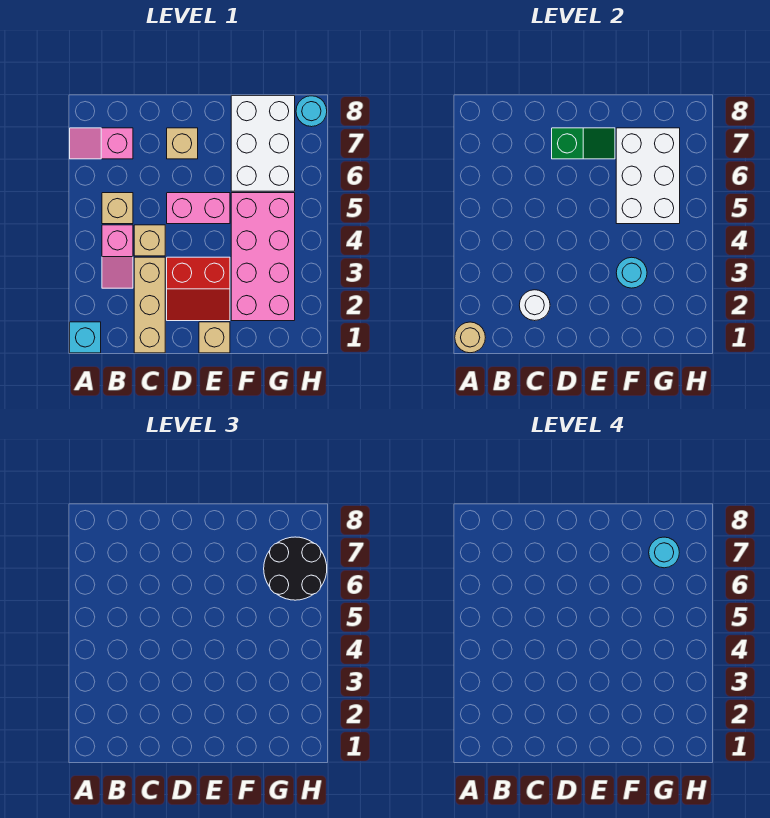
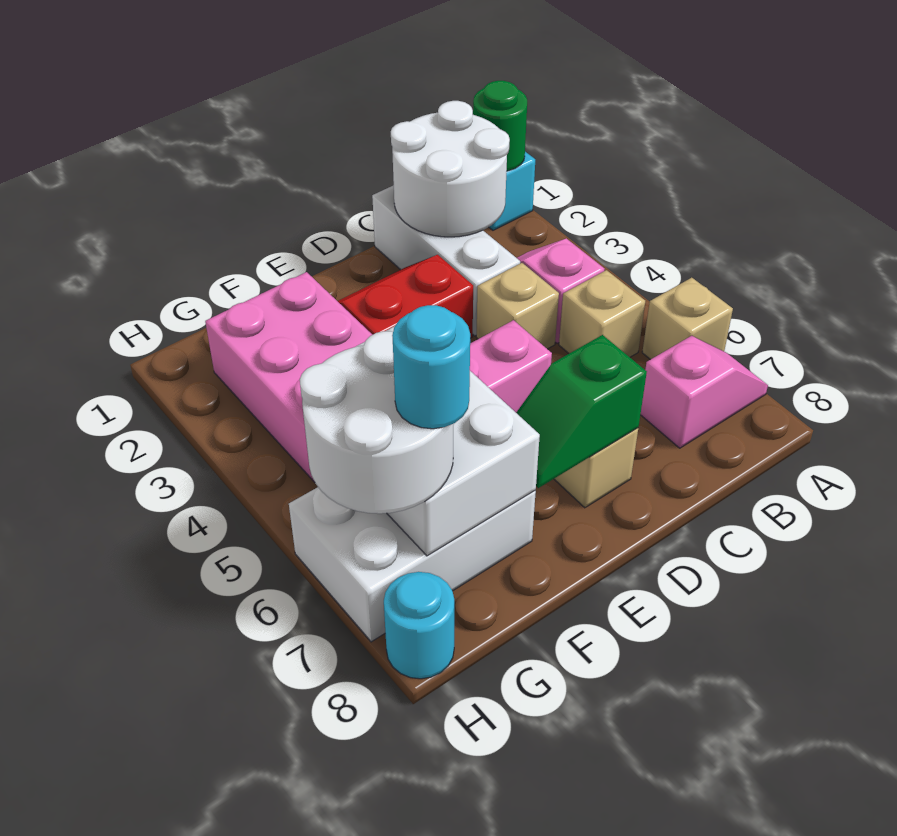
tan round brick A1 level 2 -> green round brick A1 level 2
tan brick C1:C3 level 1 -> white brick C1:C3 level 1
white round brick C2 level 2 -> white round brick B1:C2 level 2
tan brick E1 level 1 -> tan brick A6 level 1
cyan round brick F3 level 2 -> none
white brick F6:G8 level 1 -> white brick F6:H7 level 1
black round brick G6:H7 level 3 -> white round brick G6:H7 level 3

